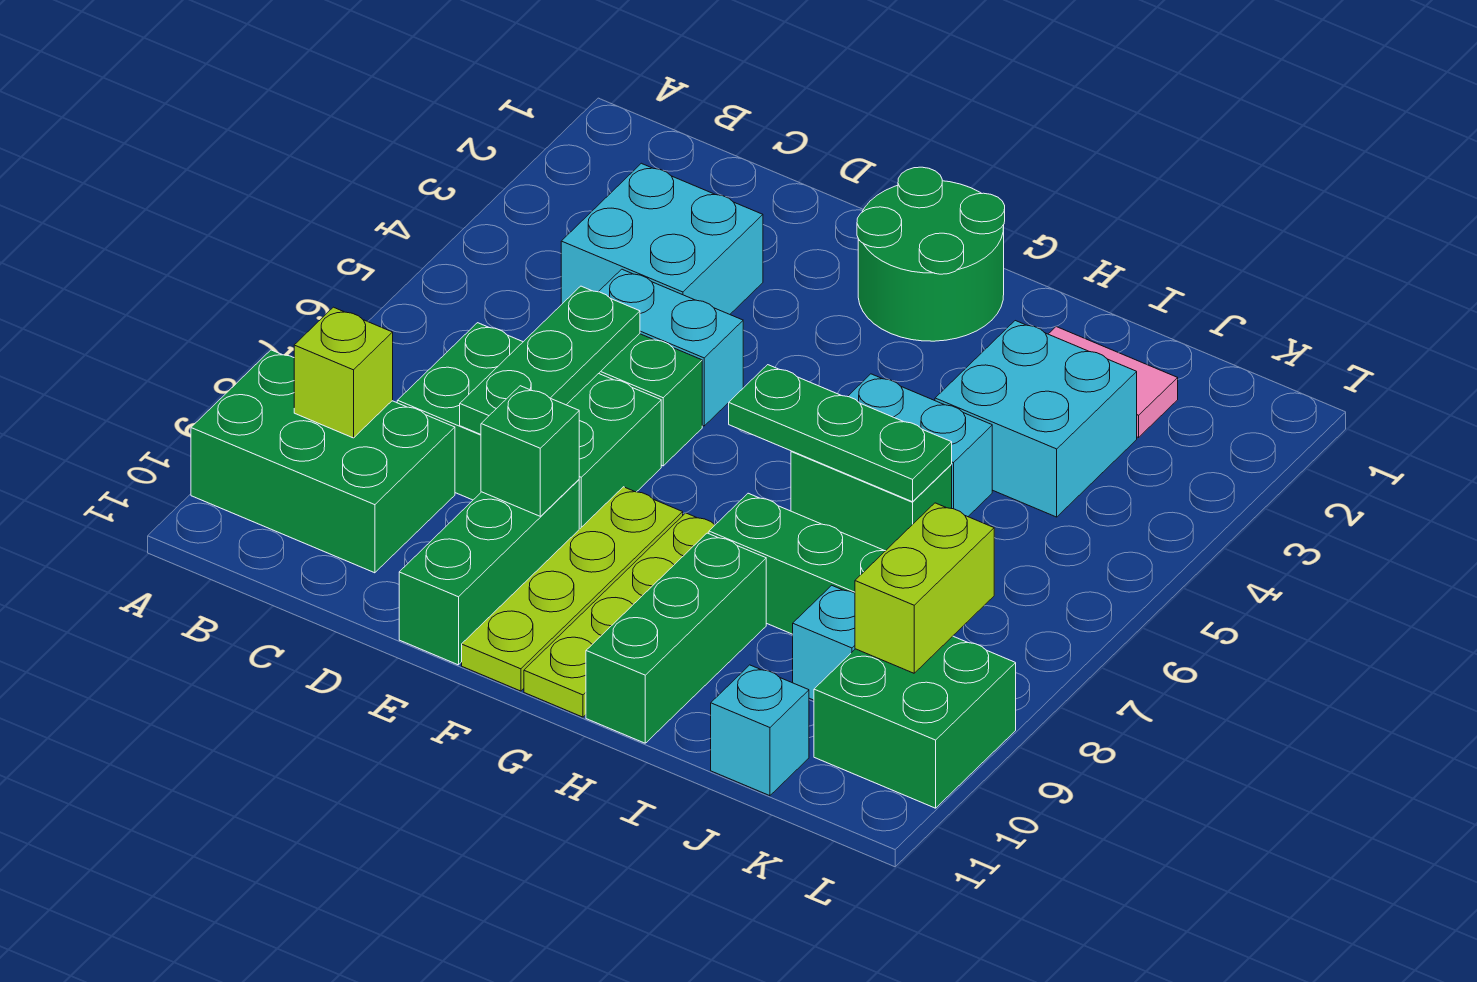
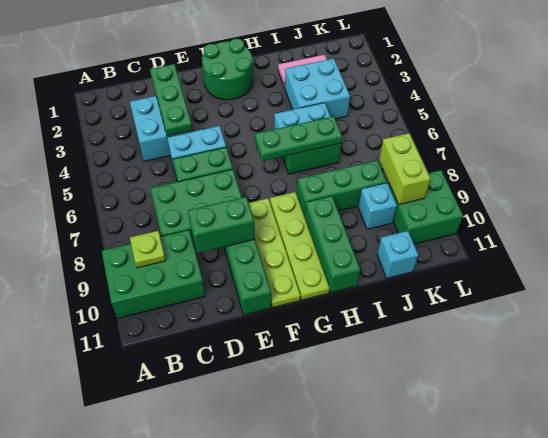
lime brick B9 level 2 -> lime plate B9 level 2
green plate D6:D8 level 2 -> green plate D2:D4 level 2
green brick E9 level 2 -> green brick D9:E9 level 2

